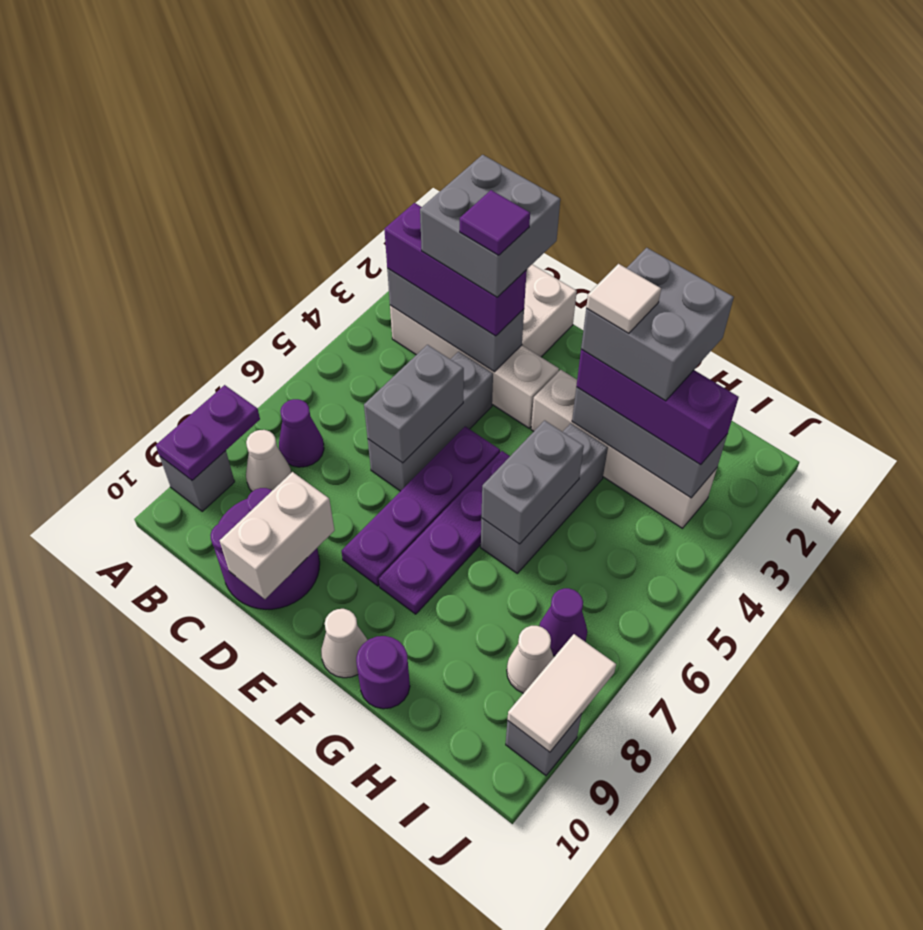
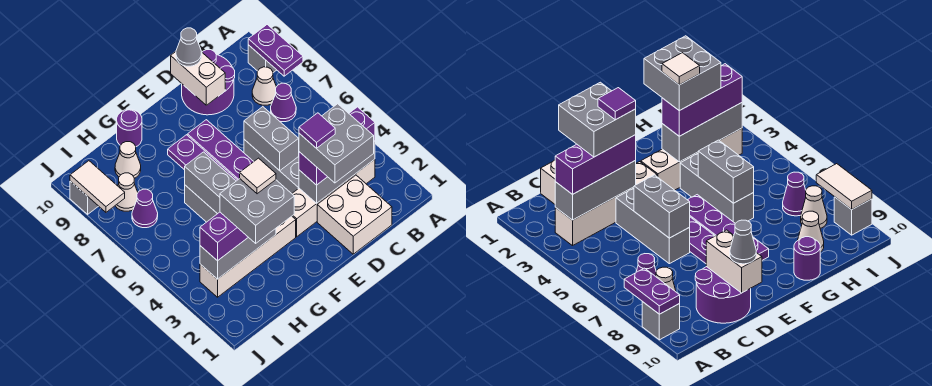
none -> grey cone D10 level 3
white cone F10 level 1 -> white cone H9 level 1

